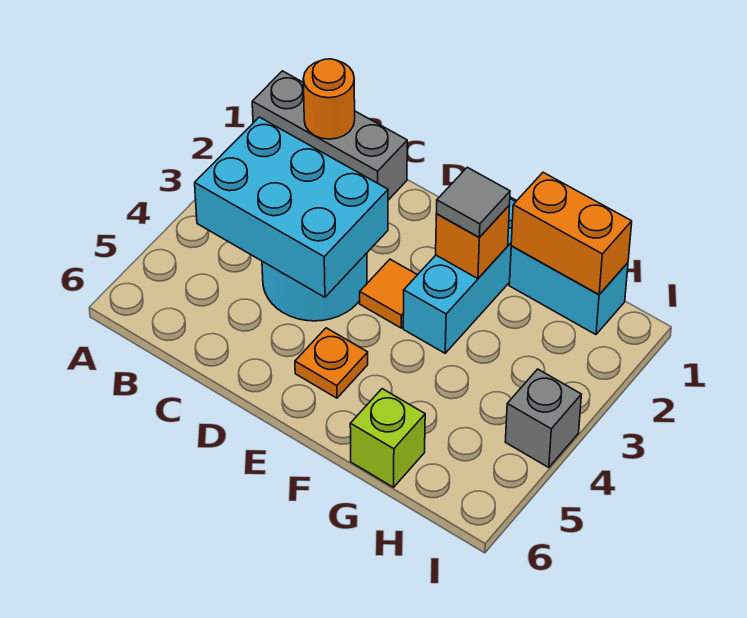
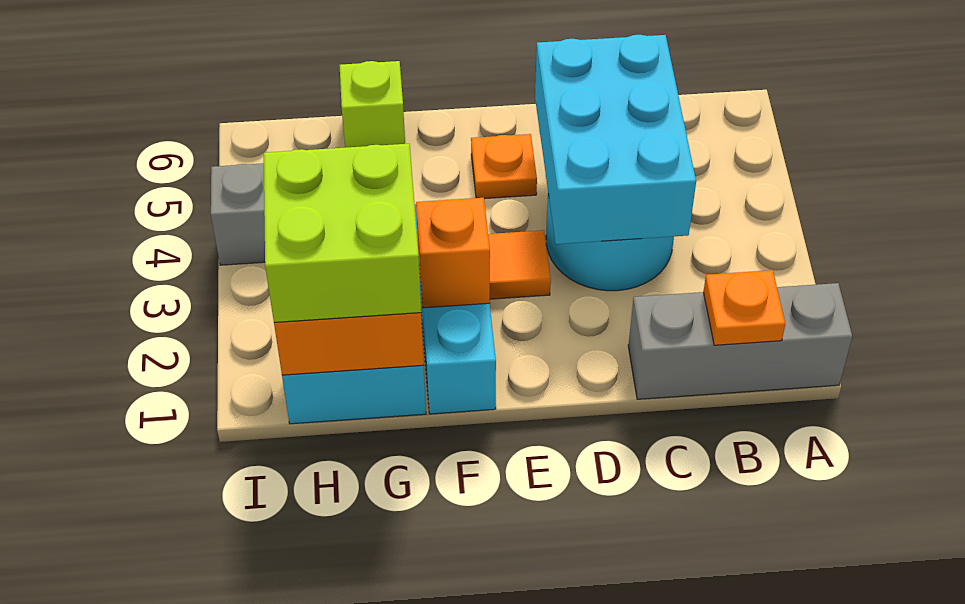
orange round brick B1 level 2 -> orange plate B1 level 2
cyan brick B3:D4 level 2 -> cyan brick C3:D5 level 2
grey tile F2 level 3 -> none
none -> lime brick G1:H2 level 3

